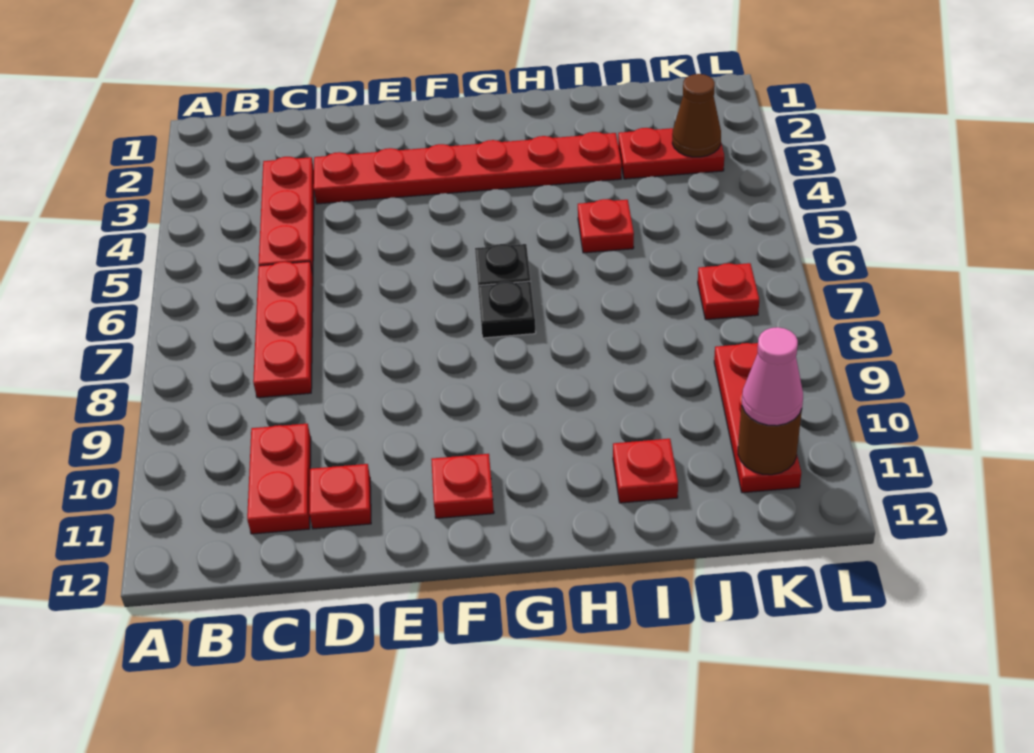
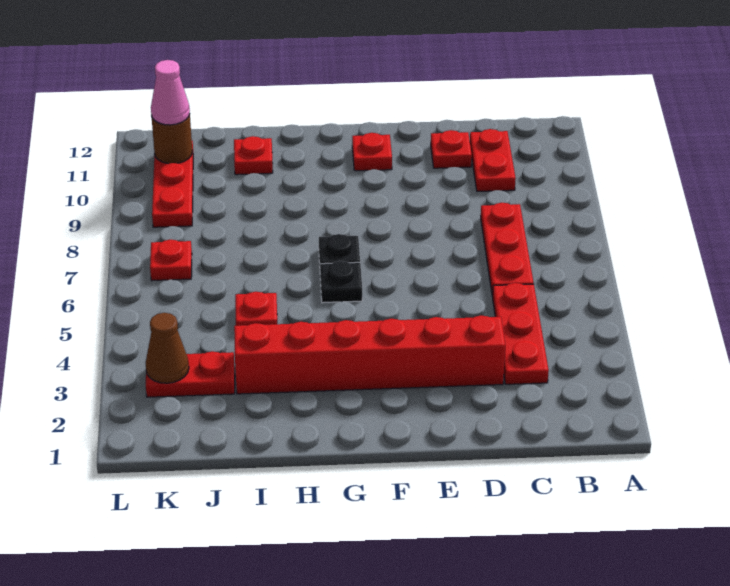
red plate D3:I3 level 1 -> red brick D3:I3 level 1

